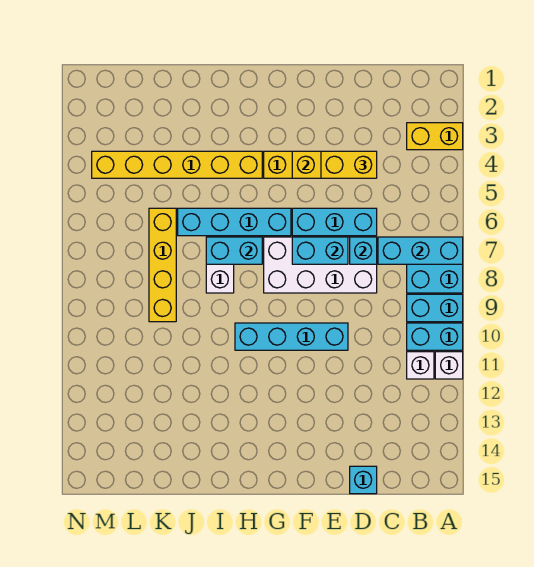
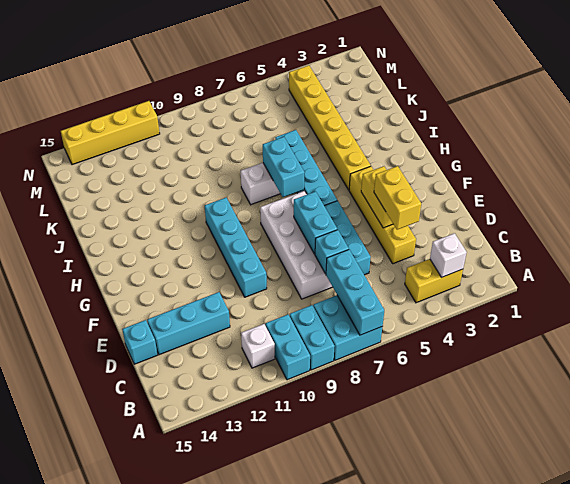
yellow brick A3:B3 level 1 -> yellow brick B3:B4 level 1
white brick A11 level 1 -> white brick B3 level 2
none -> cyan brick D12:D14 level 1
yellow brick K6:K9 level 1 -> yellow brick N11:N14 level 1

